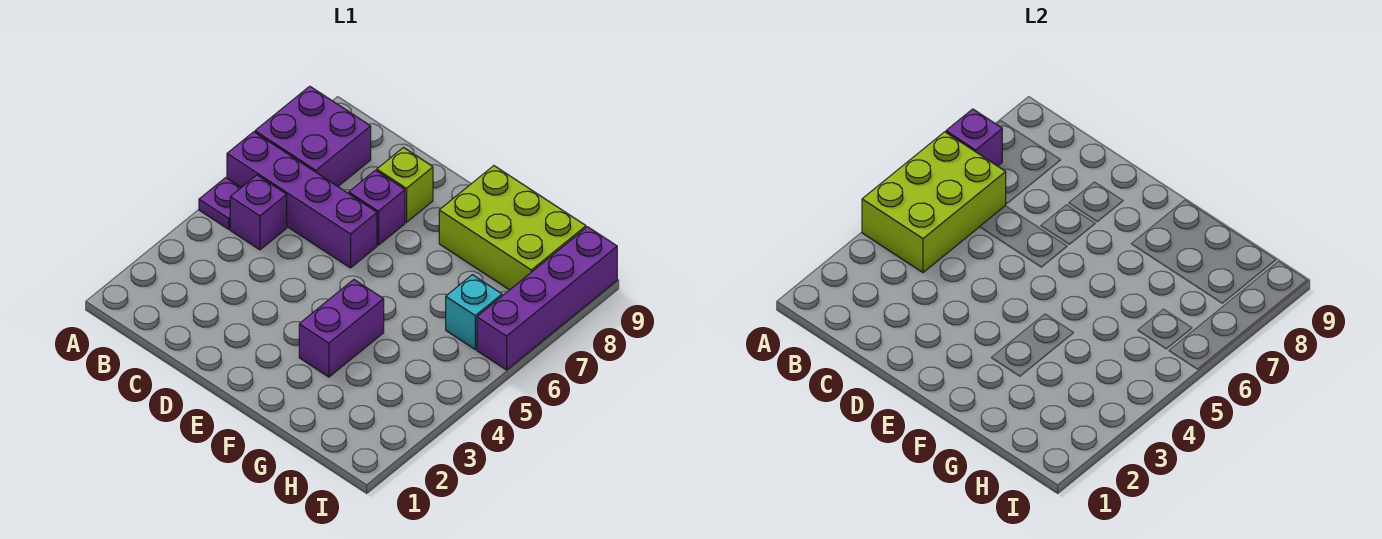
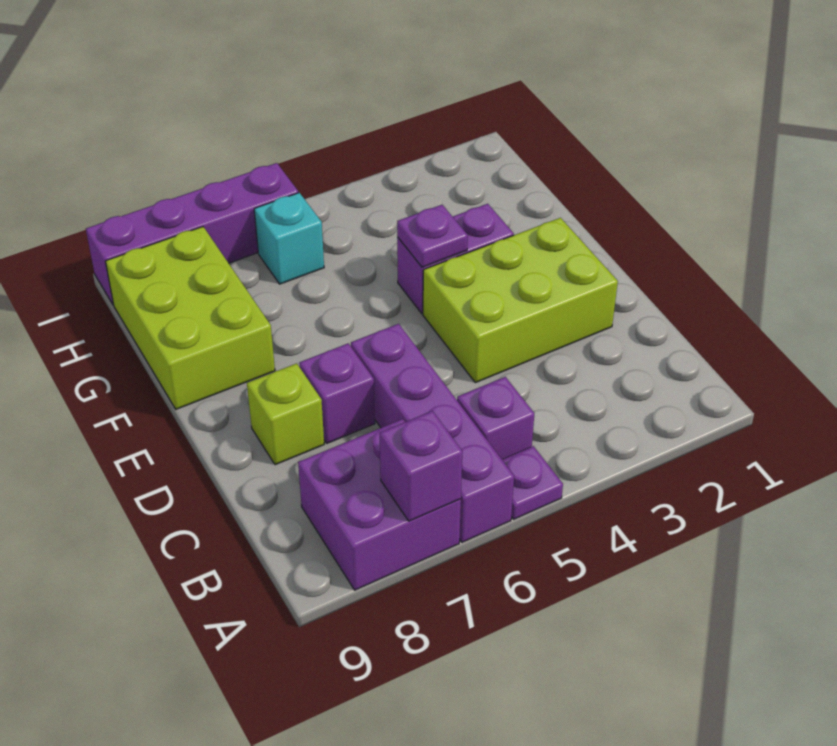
lime brick A4:B6 level 2 -> lime brick D2:E4 level 1
none -> purple plate F4 level 2

